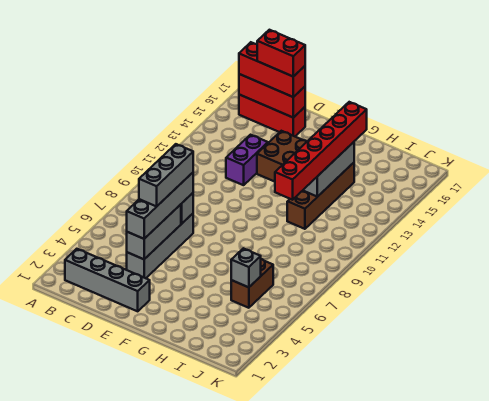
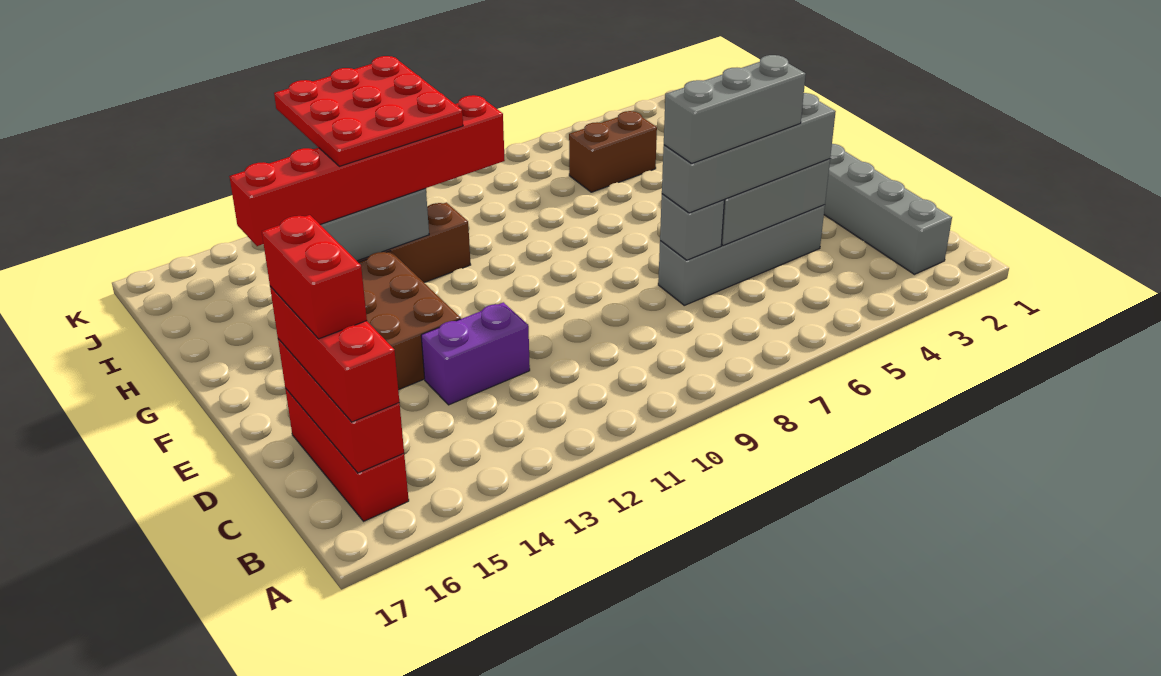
none -> red plate H11:J13 level 4
grey brick I5 level 2 -> none

